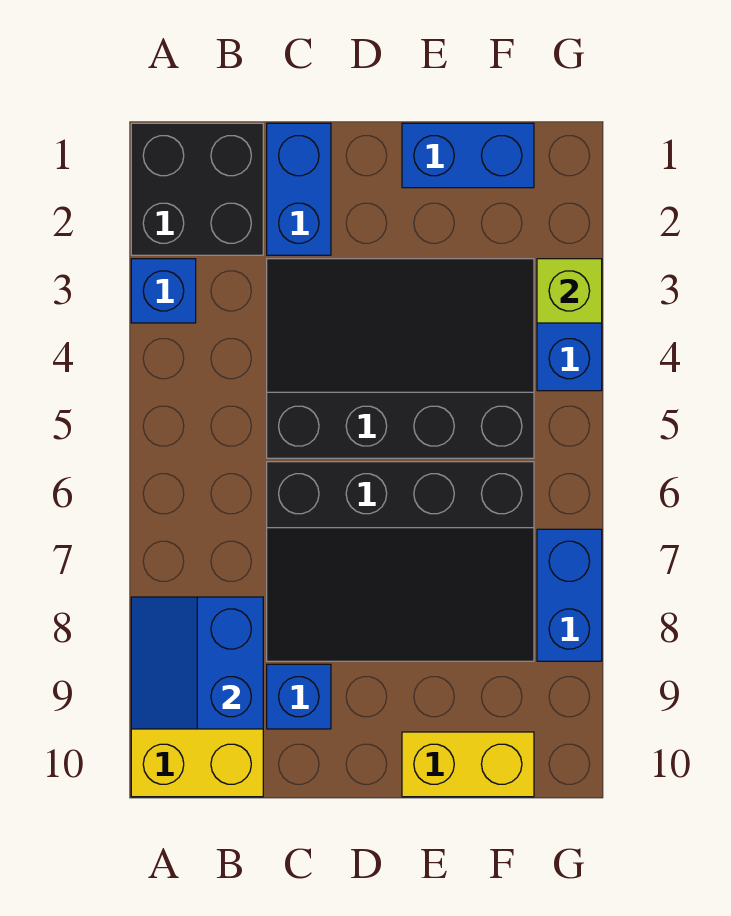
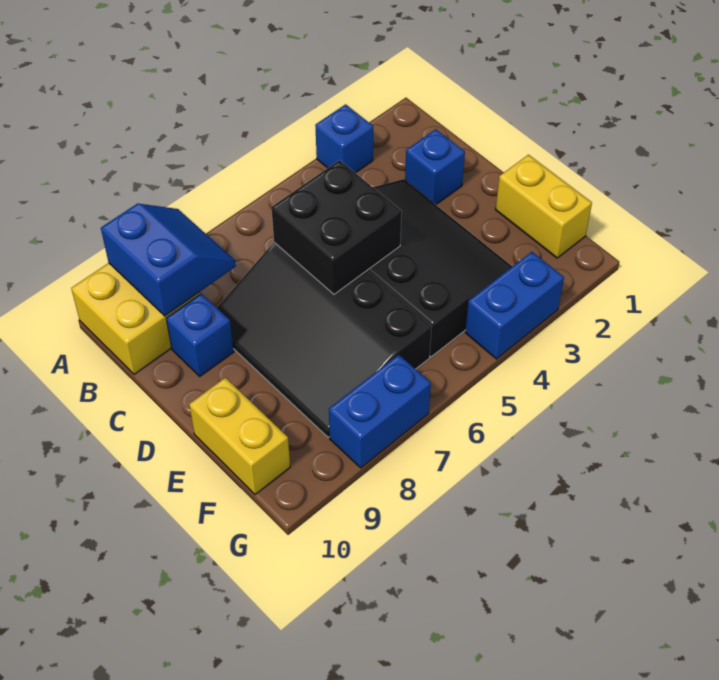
black brick A1:B2 level 1 -> black brick C5:D6 level 2
blue slope A8:B9 level 2 top B -> blue slope A8:B9 level 2 top 9
blue brick C1:C2 level 1 -> blue brick C2 level 1
blue brick E1:F1 level 1 -> yellow brick E1:F1 level 1
lime brick G3 level 2 -> none

